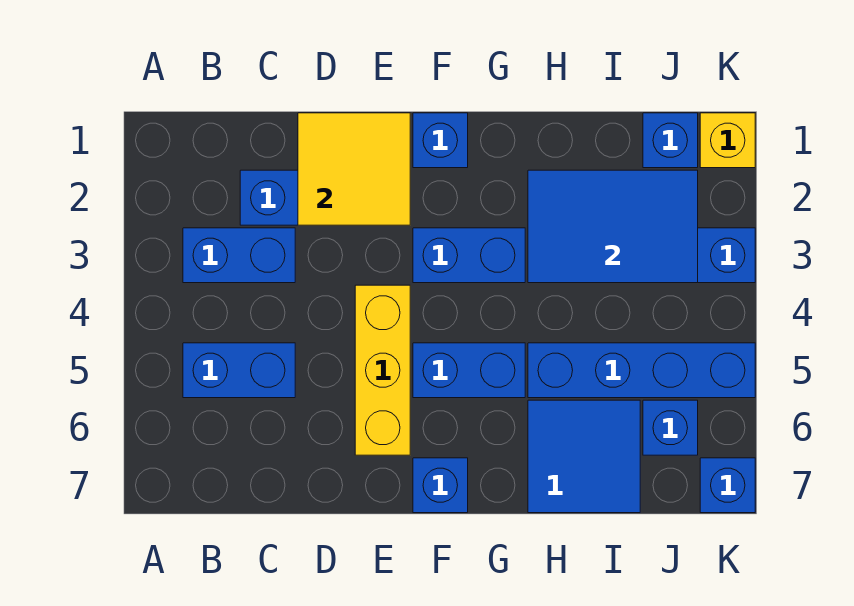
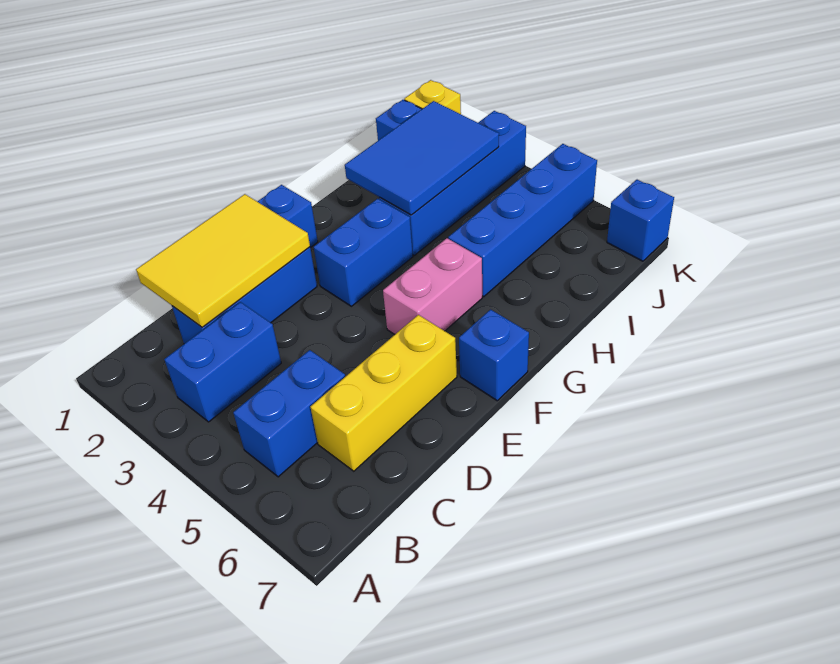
yellow tile D1:E2 level 2 -> yellow tile C1:E2 level 2
yellow brick E4:E6 level 1 -> yellow brick C6:E6 level 1
blue brick F5:G5 level 1 -> pink brick F5:G5 level 1
blue tile H6:I7 level 1 -> none
blue brick J6 level 1 -> none

